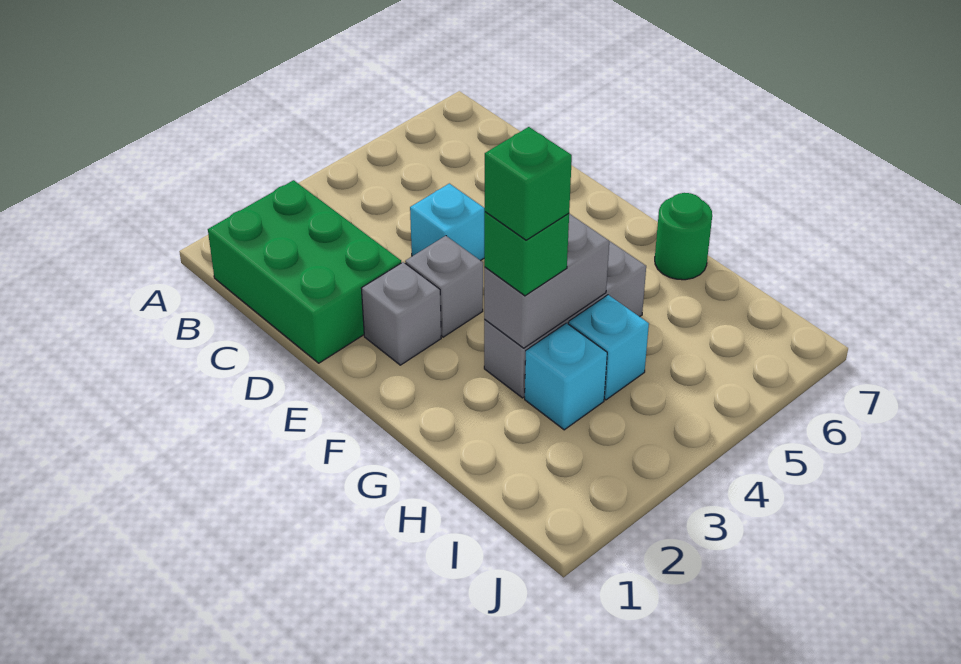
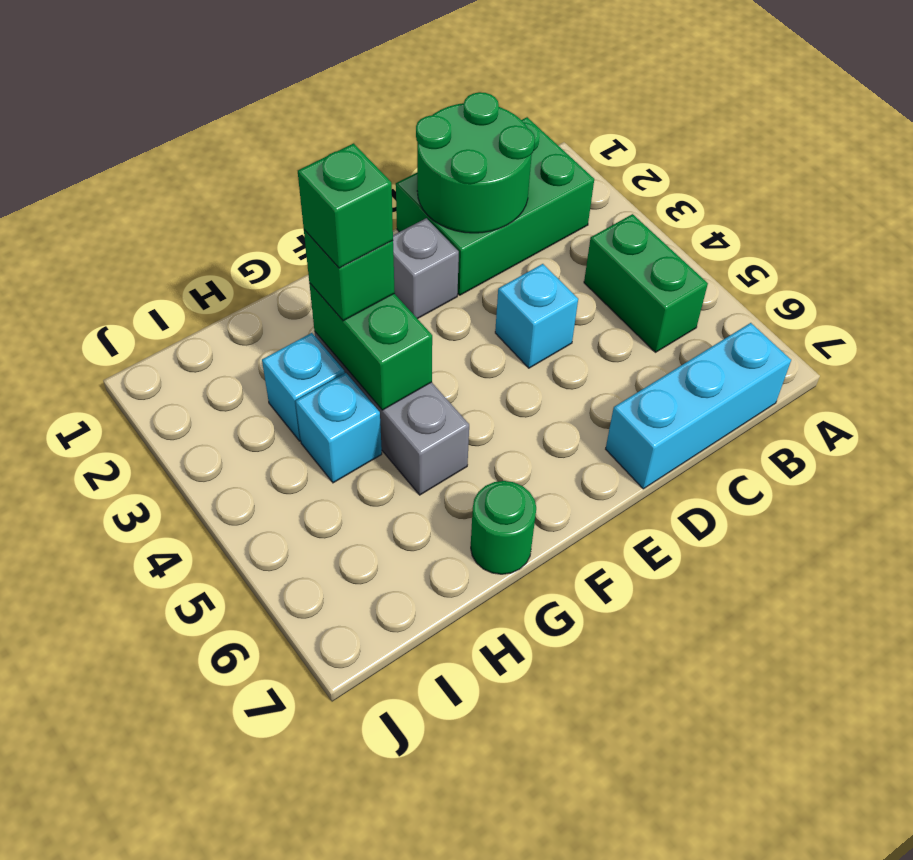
none -> green brick B4:B5 level 1
none -> cyan brick B7:D7 level 1
none -> green round brick C1:D2 level 2
grey brick E3 level 1 -> none
grey brick G3:G4 level 2 -> green brick G3:G4 level 2

